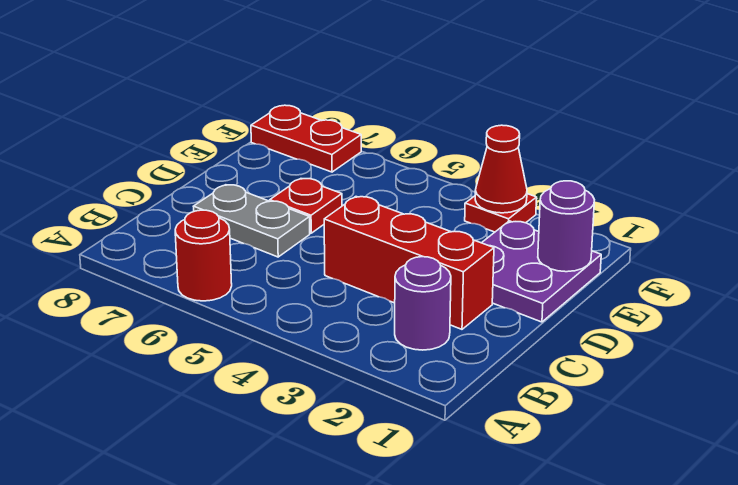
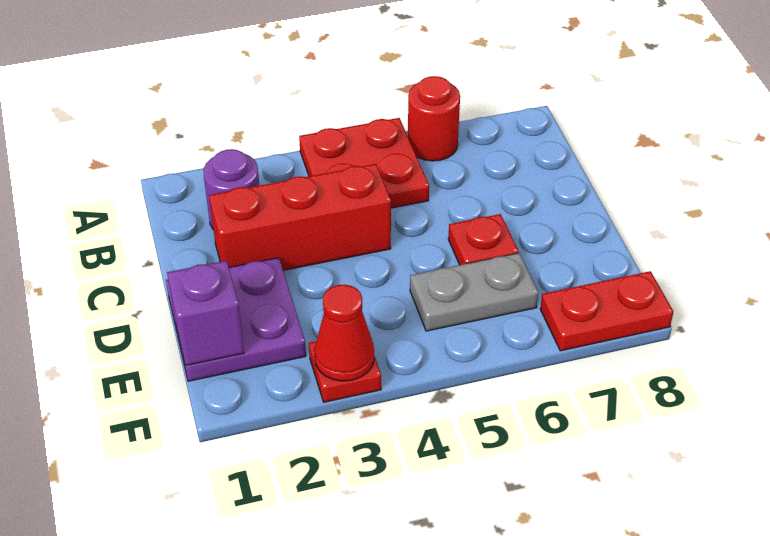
none -> red plate A4:B5 level 1
grey plate C6:C7 level 1 -> grey plate E5:E6 level 1
purple round brick E1 level 2 -> purple brick E1 level 2

